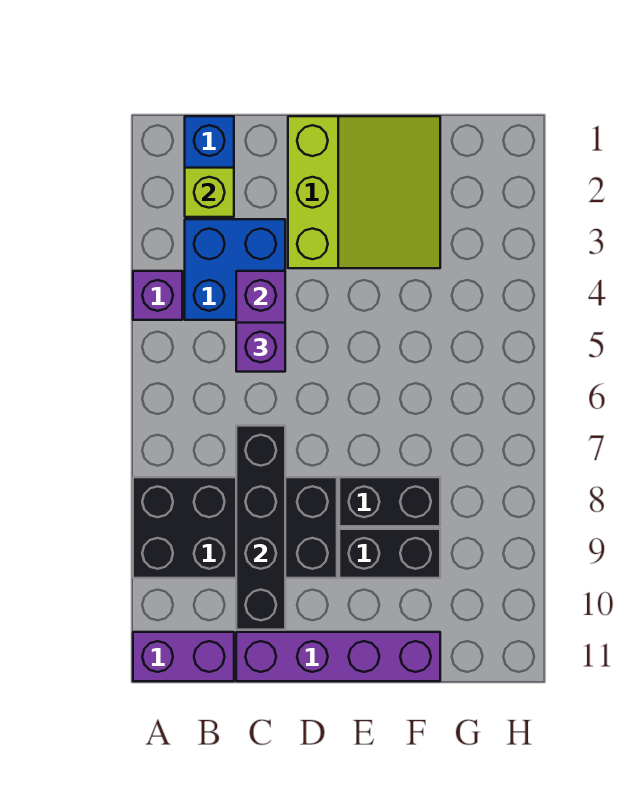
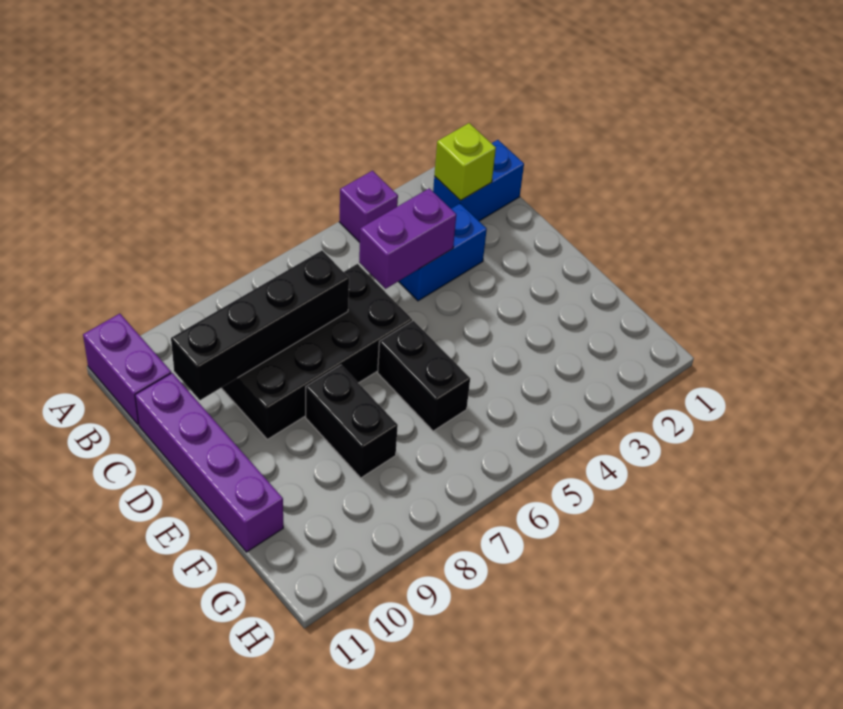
black brick A8:D9 level 1 -> black brick C6:D9 level 1
blue brick B3:C4 level 1 -> blue brick C3:C4 level 1
purple brick C5 level 3 -> none
lime slope D1:F3 level 1 top D -> none
black brick E9:F9 level 1 -> black brick E6:F6 level 1

